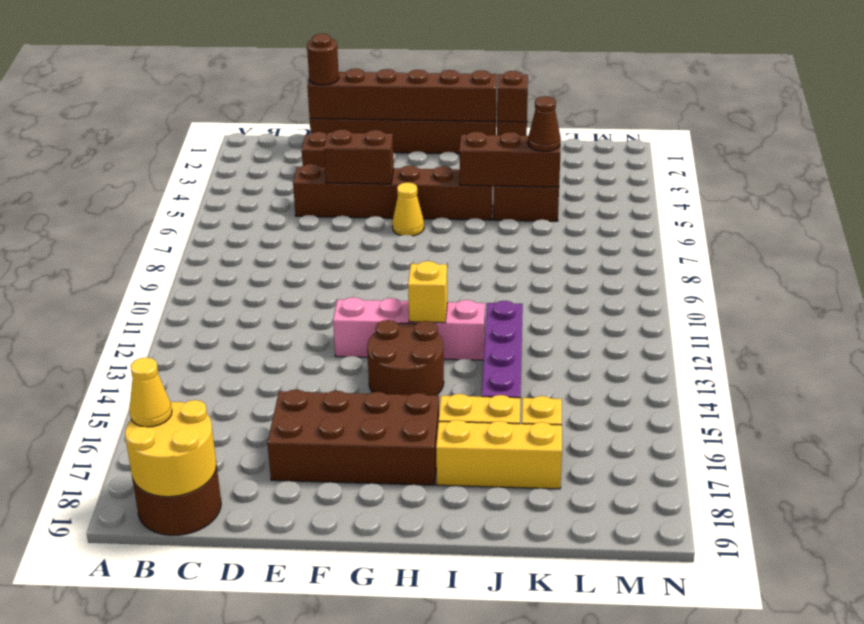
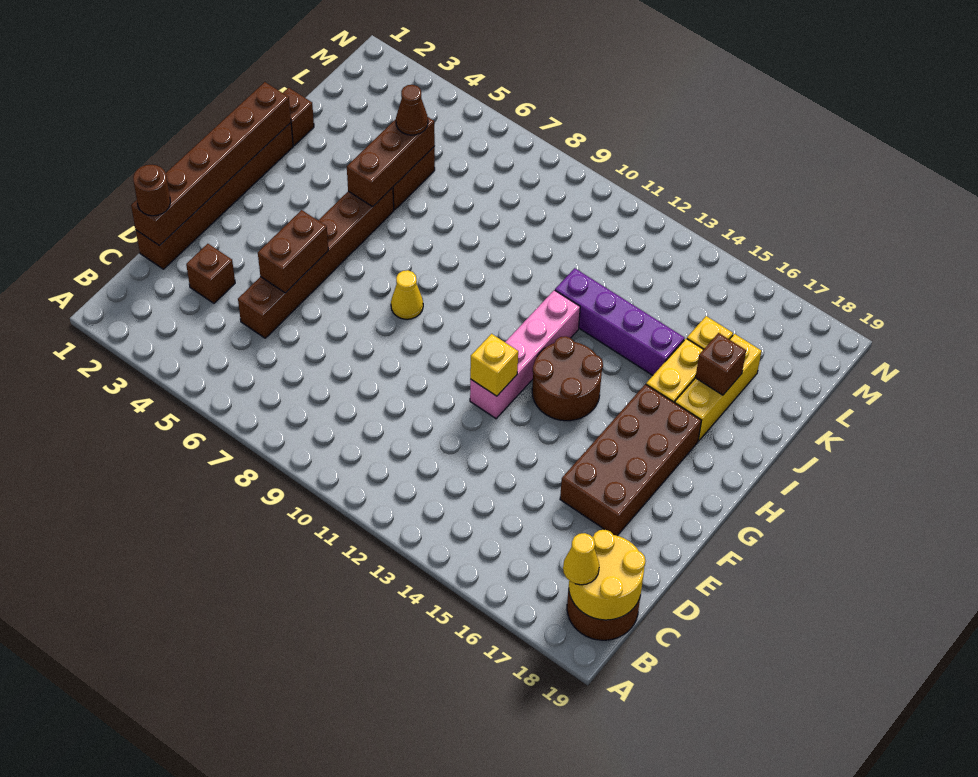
yellow cone G6 level 1 -> yellow cone G8 level 1
yellow brick H12 level 2 -> yellow brick F12 level 2
brown brick J1 level 2 -> brown brick J17 level 2

